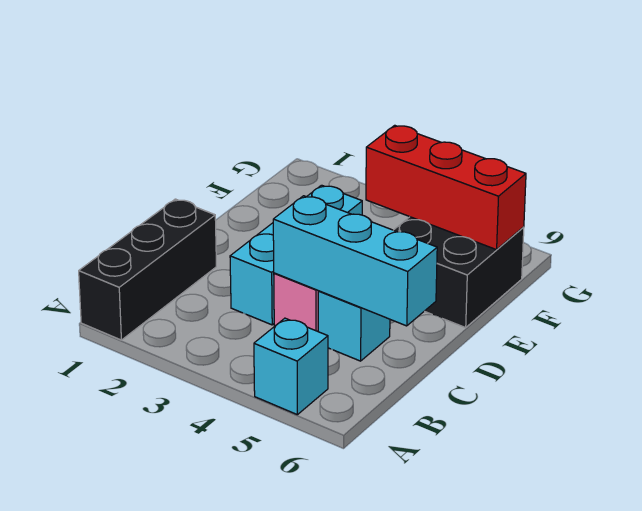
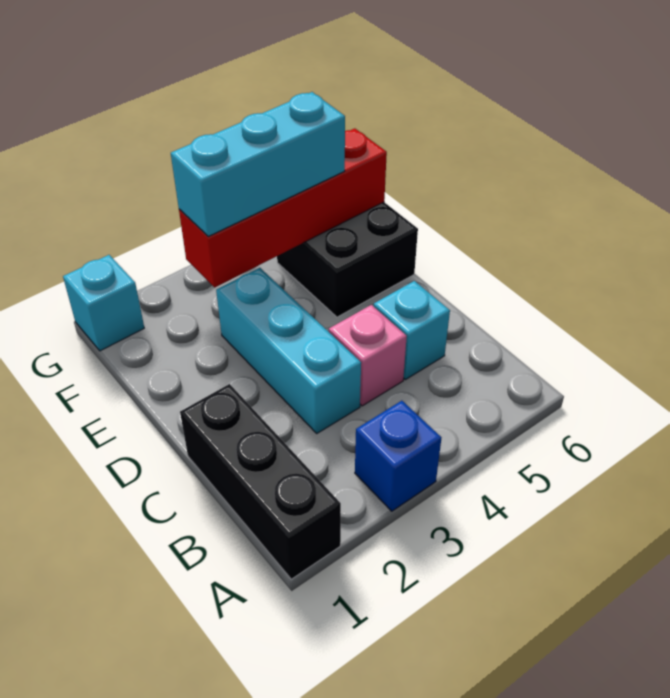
none -> blue brick A3 level 1
cyan brick A5 level 1 -> cyan brick G1 level 1
cyan brick C4:C6 level 2 -> cyan brick F3:F5 level 3
red brick F4:F6 level 2 -> red brick F3:F6 level 2

